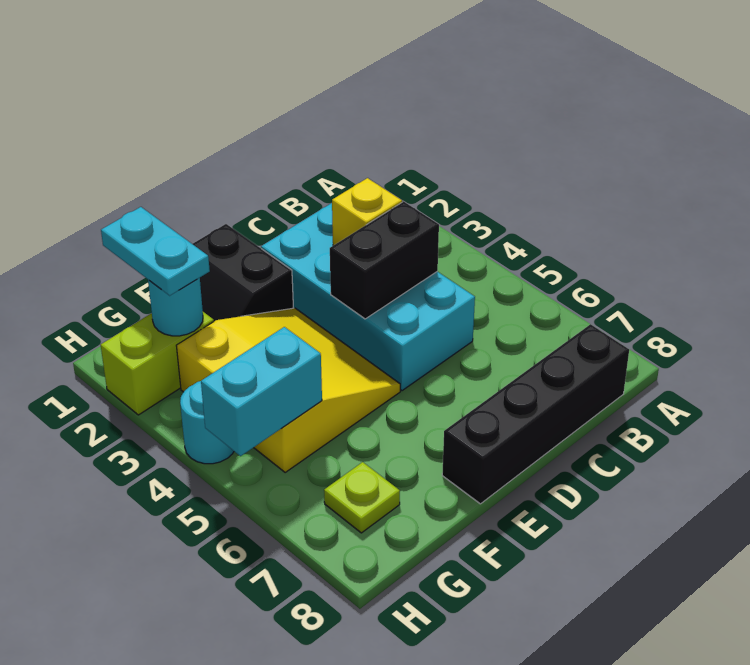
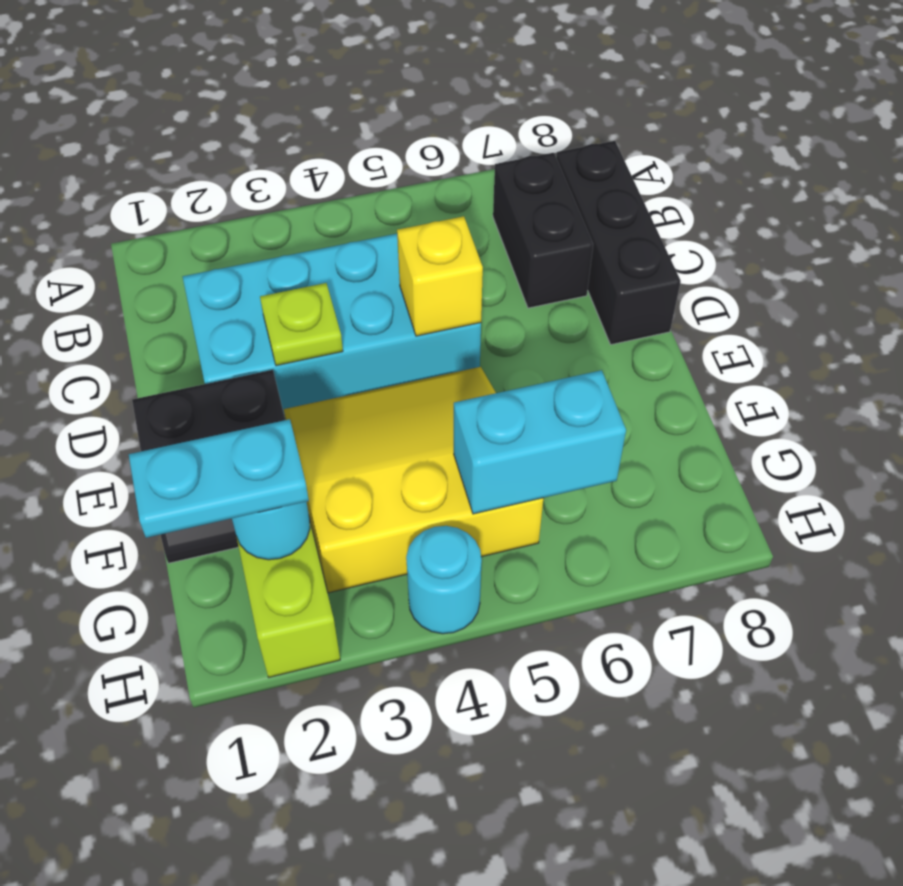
black brick B8:E8 level 1 -> black brick B8:D8 level 1
yellow brick C3 level 2 -> yellow brick D5 level 2
black brick C4:D4 level 2 -> black brick B7:C7 level 1
cyan brick G5:H5 level 2 -> cyan brick G5:G6 level 2
lime plate G7 level 1 -> lime plate D3 level 2

